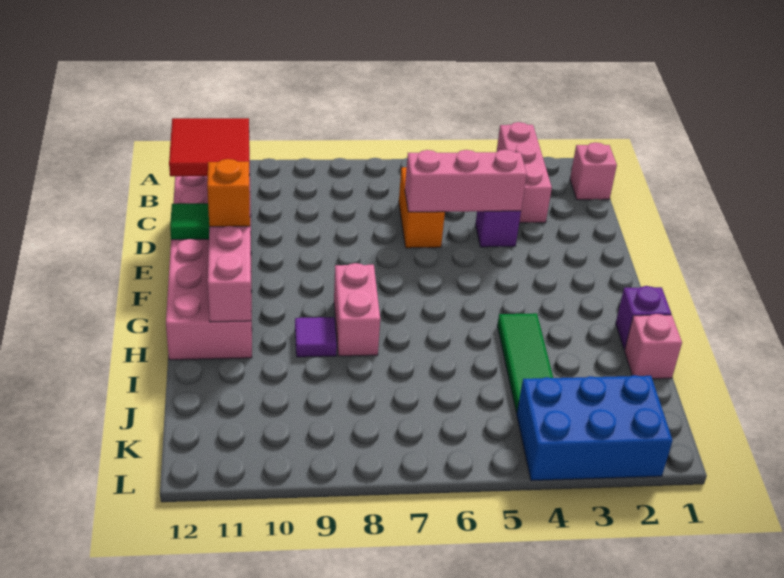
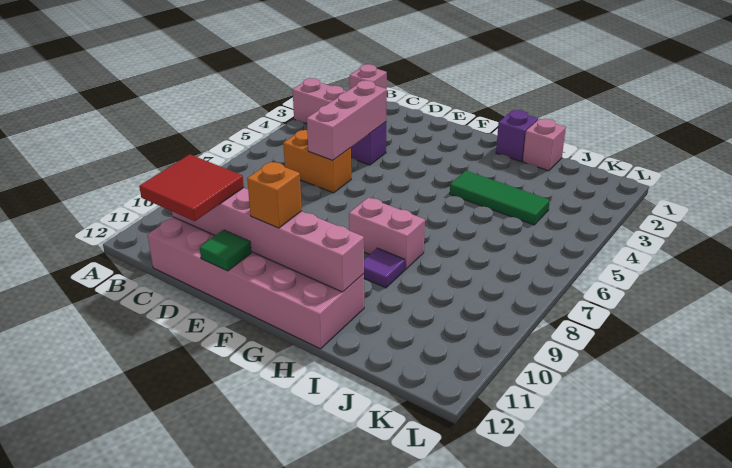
blue brick K2:L4 level 1 -> none

